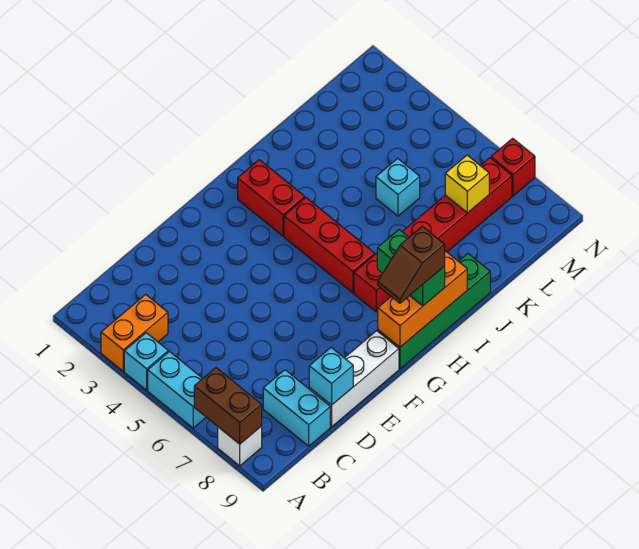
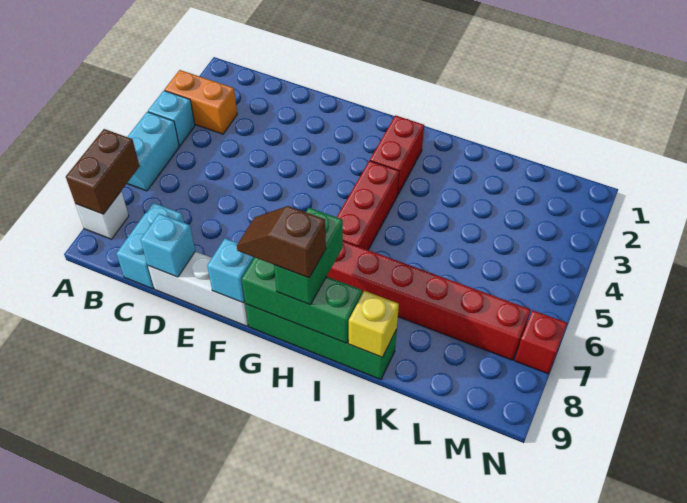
orange brick G9:I9 level 2 -> green brick G9:I9 level 2
cyan brick K5 level 1 -> cyan brick F9 level 2
yellow brick L7 level 2 -> yellow brick J9 level 2

